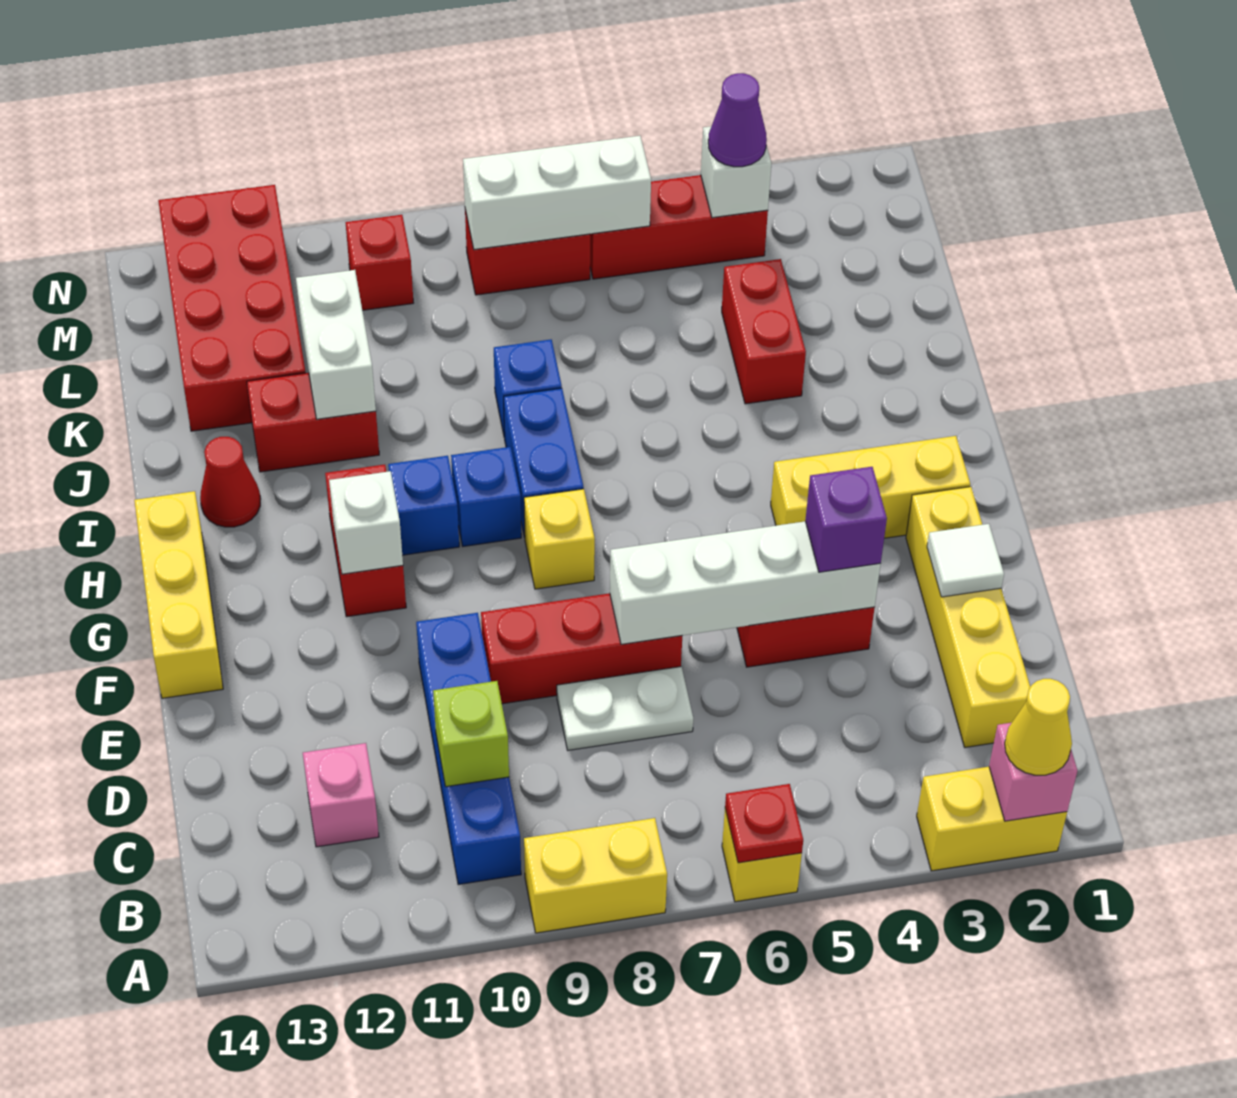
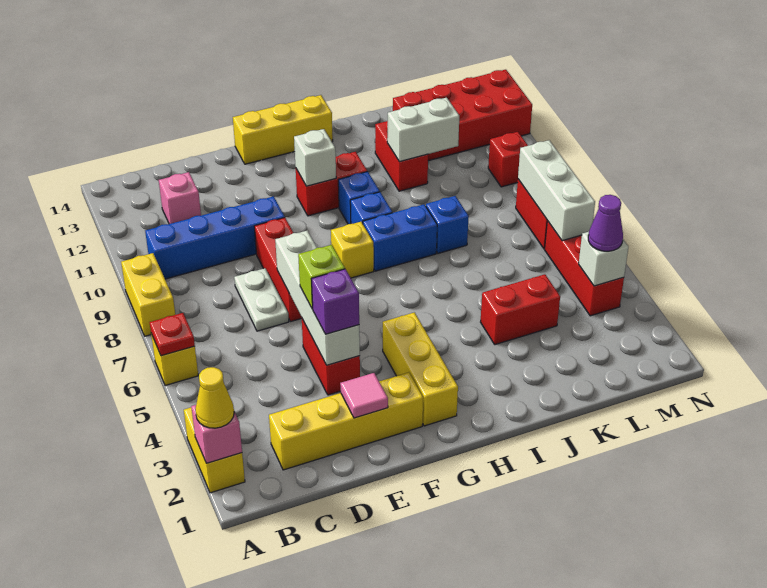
lime brick C10 level 2 -> lime brick E5 level 3
white tile E2 level 2 -> pink tile E2 level 2
red cone I13 level 1 -> none

